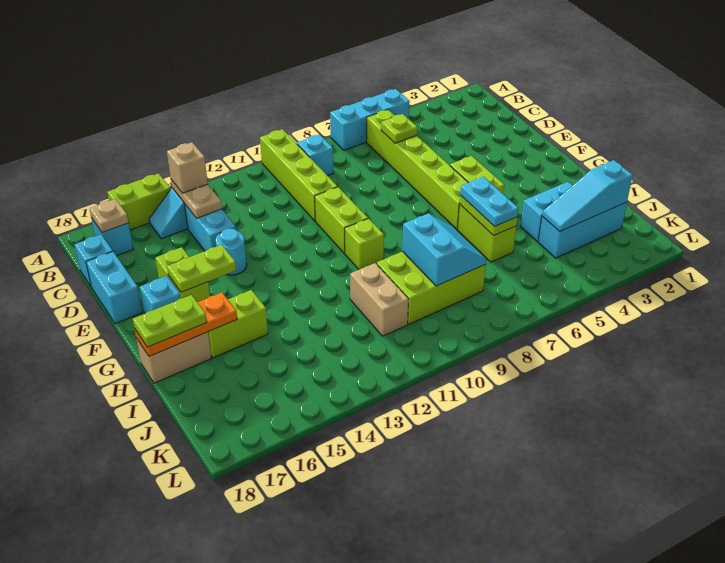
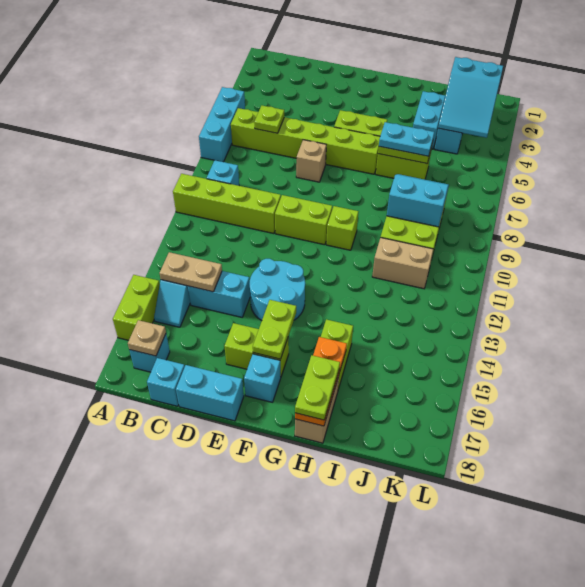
tan brick B14 level 3 -> tan brick E7 level 1
cyan round brick E14 level 1 -> cyan round brick E13:F14 level 1
cyan slope J2:J4 level 2 top 2 -> cyan slope J2:K4 level 2 top 2

